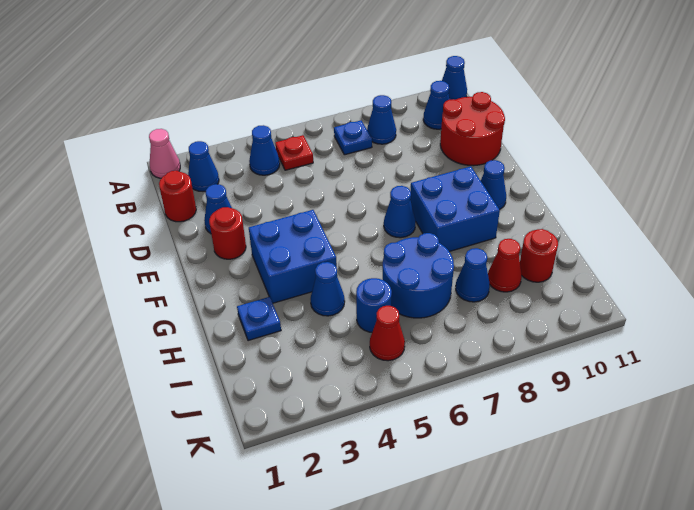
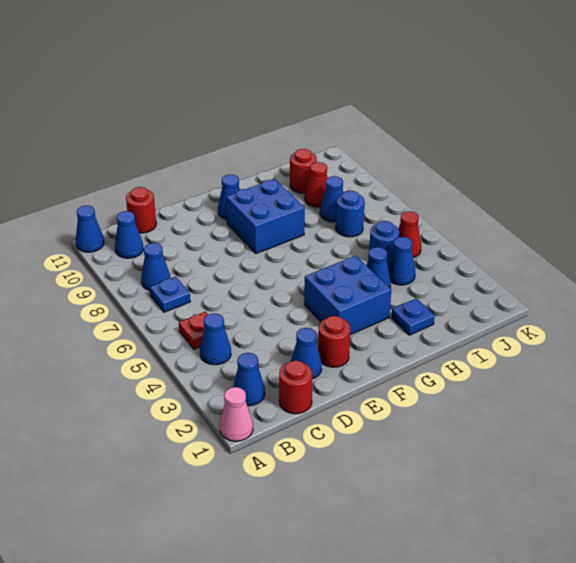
red round brick C10:D11 level 1 -> red round brick C11 level 1
blue cone F7 level 1 -> blue cone I4 level 1
blue round brick H6:I7 level 1 -> blue round brick I7 level 1

